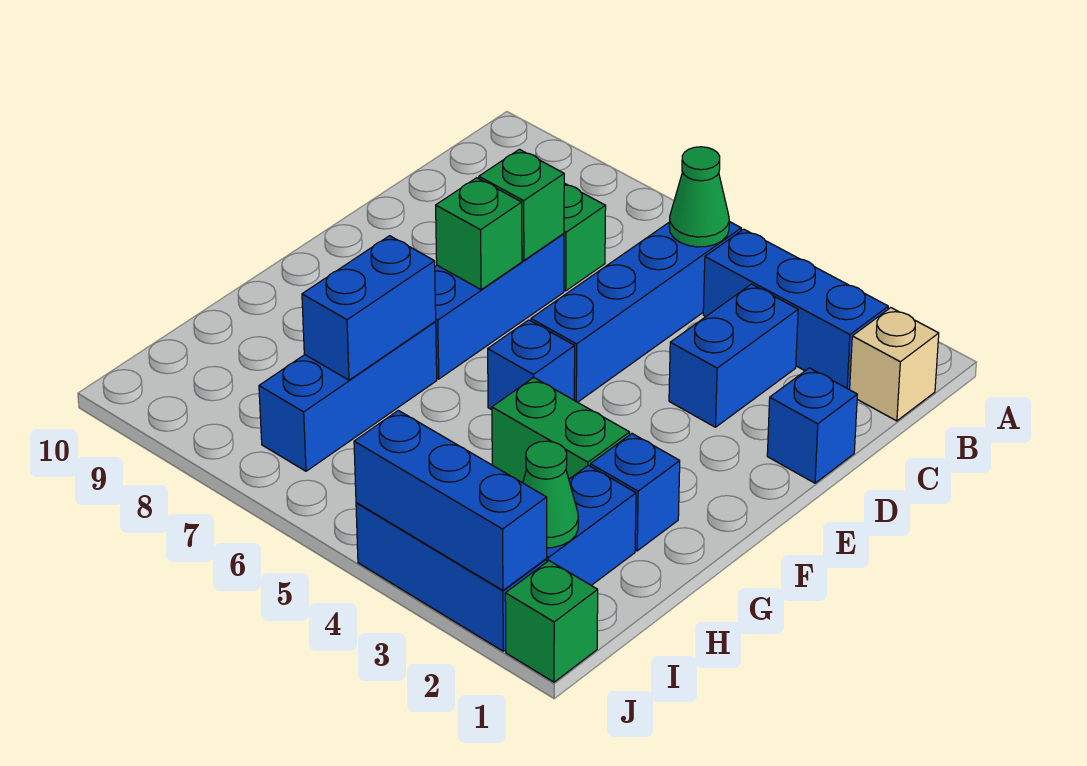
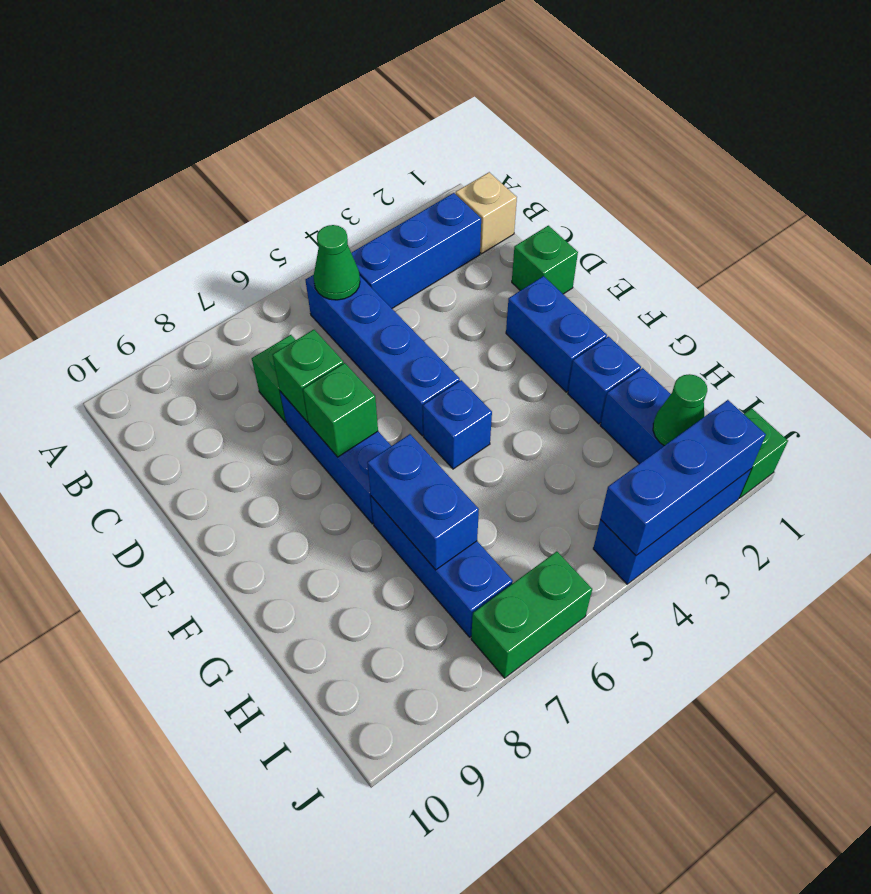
blue brick C3:D3 level 1 -> blue brick E2:F2 level 1
blue brick D1 level 1 -> green brick D1 level 1
green brick G3:G4 level 1 -> green brick J6:J7 level 1

